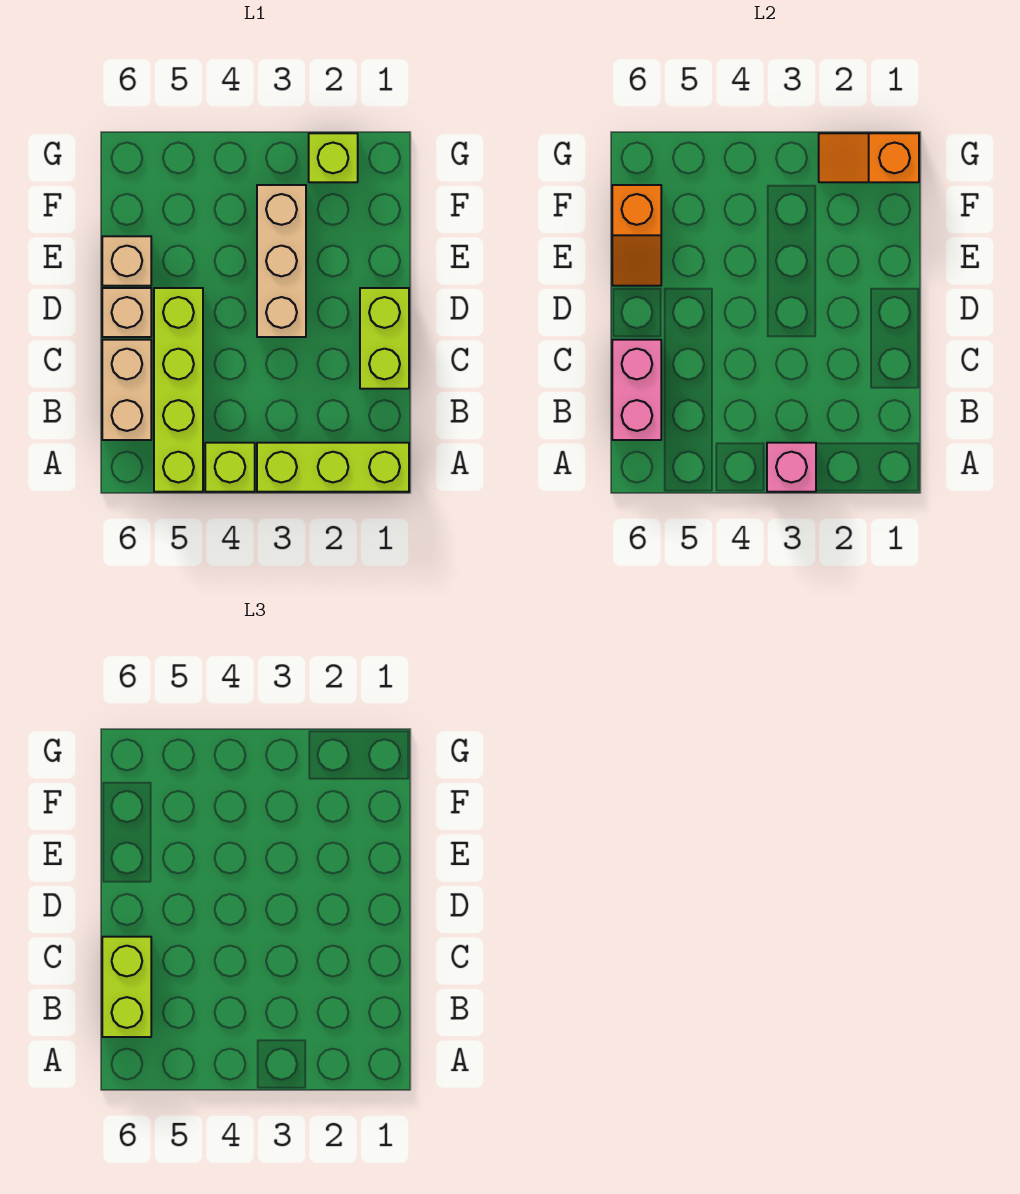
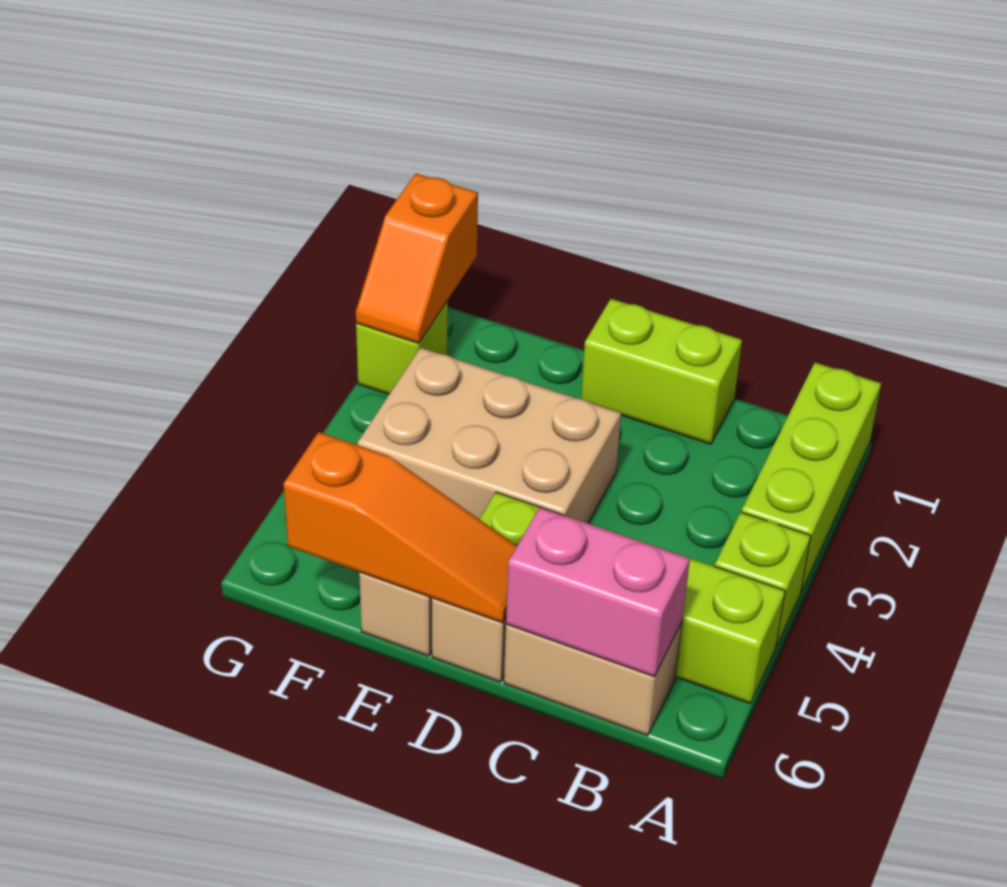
pink brick A3 level 2 -> none
lime brick B6:C6 level 3 -> none
tan brick D3:F3 level 1 -> tan brick D3:F4 level 1
orange slope E6:F6 level 2 top F -> orange slope D6:F6 level 2 top F

